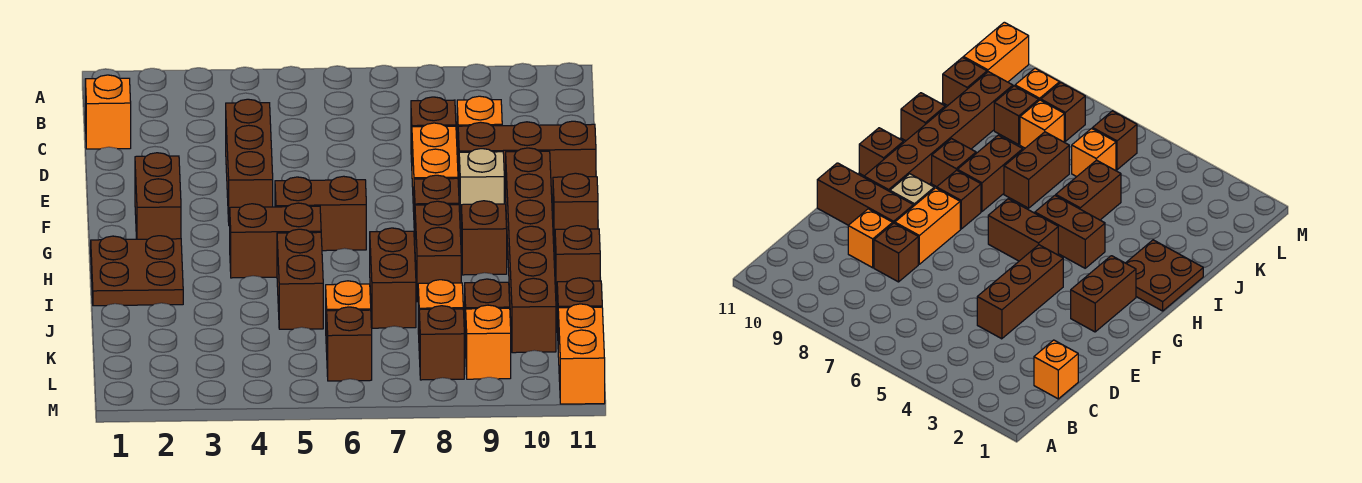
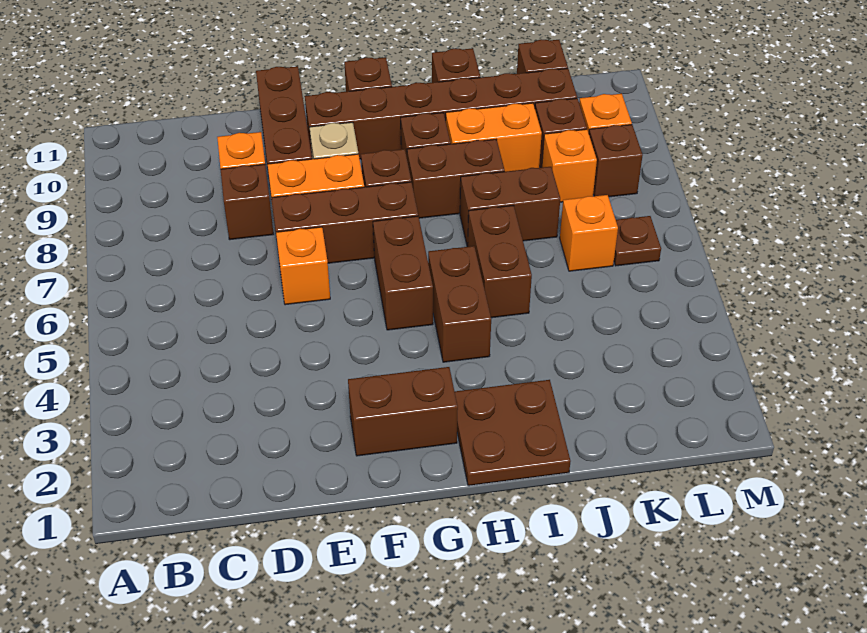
orange brick C1 level 1 -> orange brick E6 level 1
brown brick D4:F4 level 1 -> brown brick E7:G7 level 1
brown brick I5:J5 level 1 -> brown brick I5:I6 level 1
brown brick L6 level 1 -> brown plate L6 level 1
orange brick L11:M11 level 1 -> orange brick I9:J9 level 1

